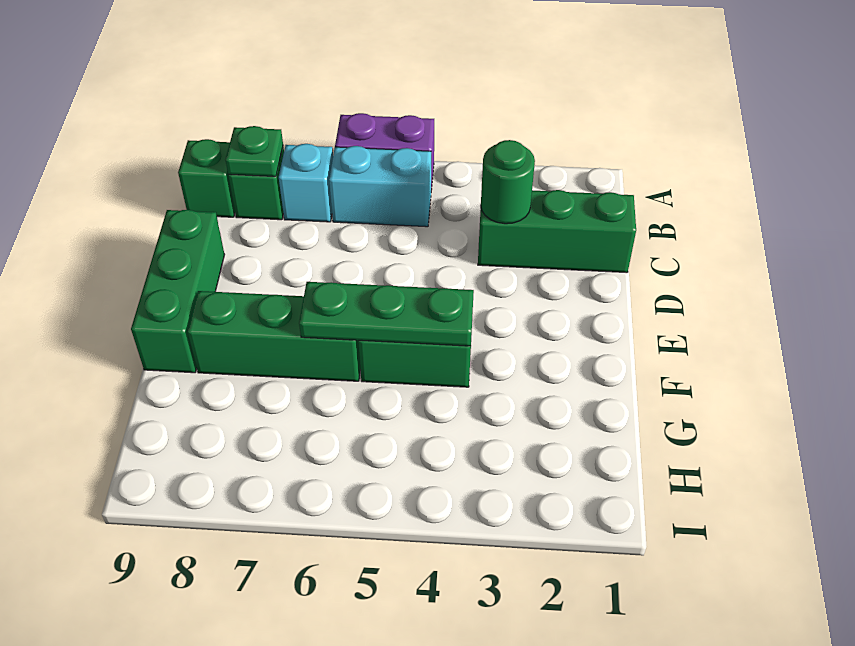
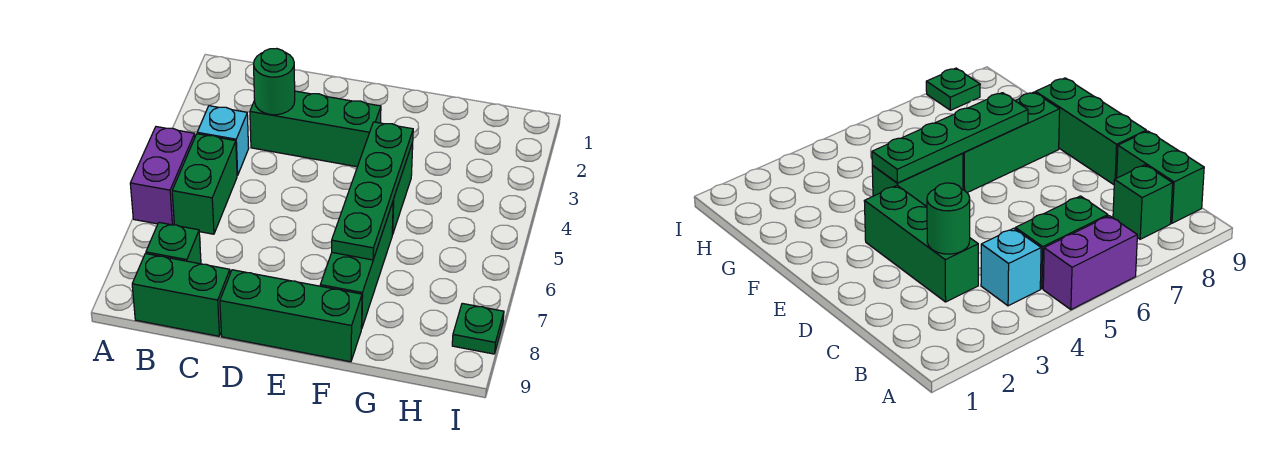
cyan brick B5:B6 level 1 -> green brick B5:B6 level 1
cyan brick B7 level 1 -> cyan brick B4 level 1
green plate B8 level 2 -> green plate I8 level 1
green brick B9 level 1 -> green brick B9:C9 level 1
green brick C1:C3 level 1 -> green brick C3:E3 level 1
green plate F4:F6 level 2 -> green plate F4:F7 level 2

